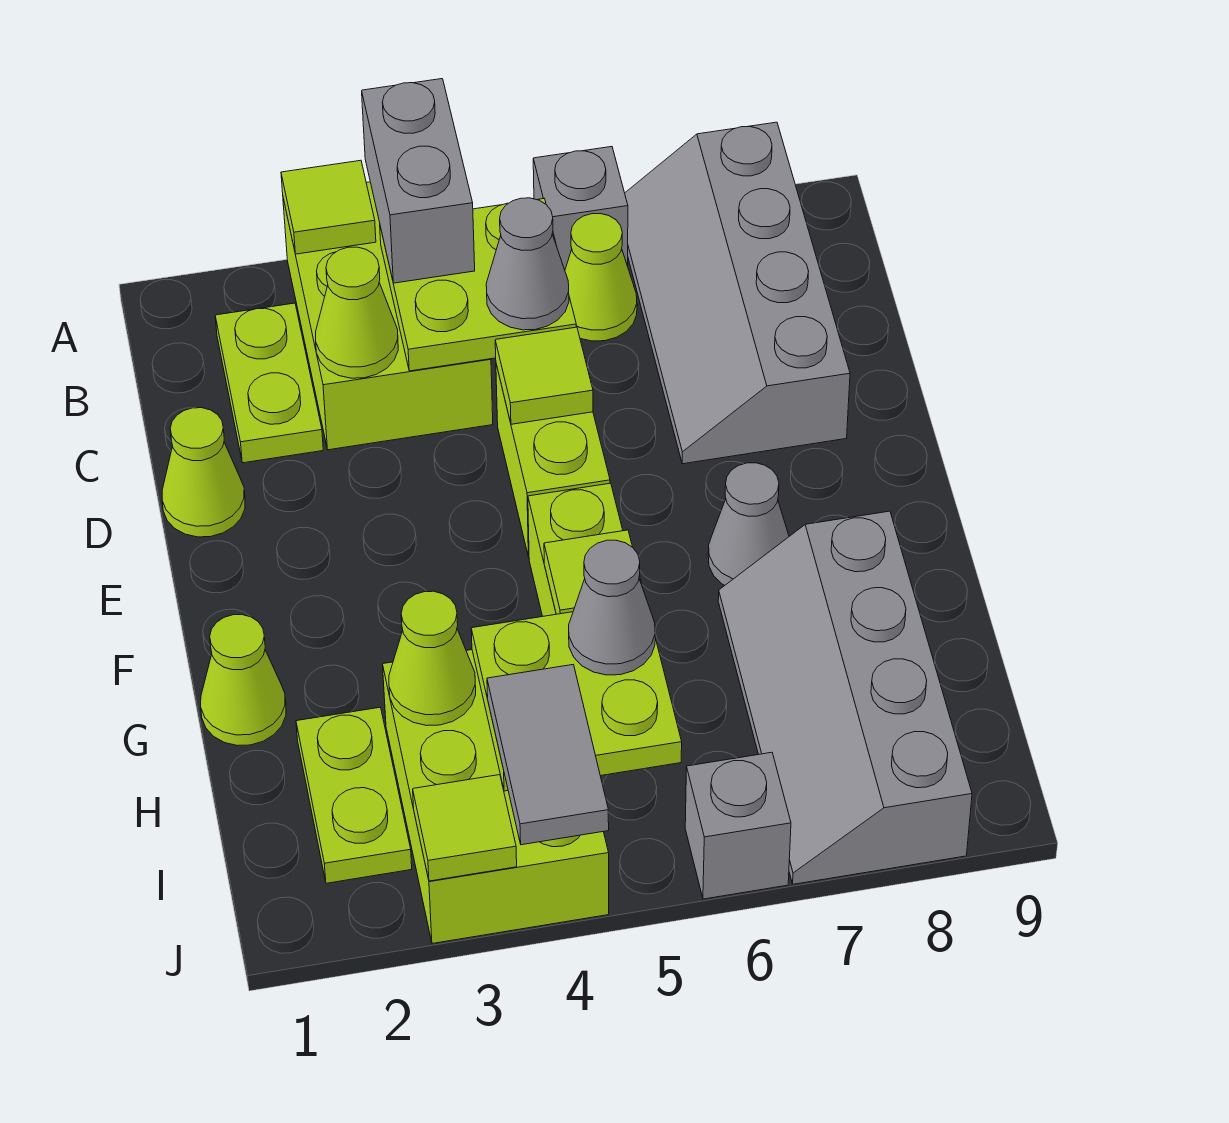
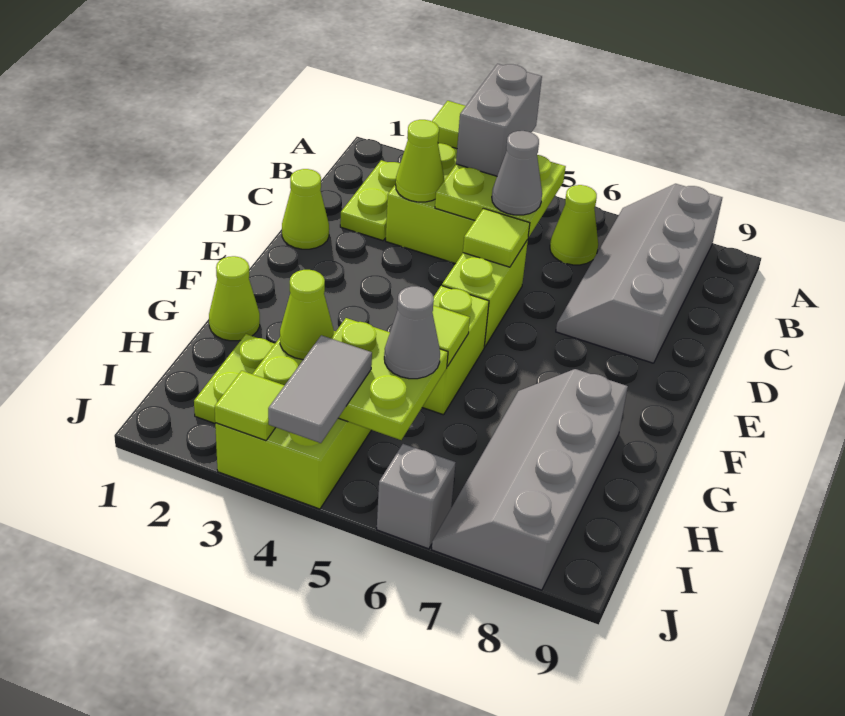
grey brick A6 level 1 -> none
grey cone F7 level 1 -> none

